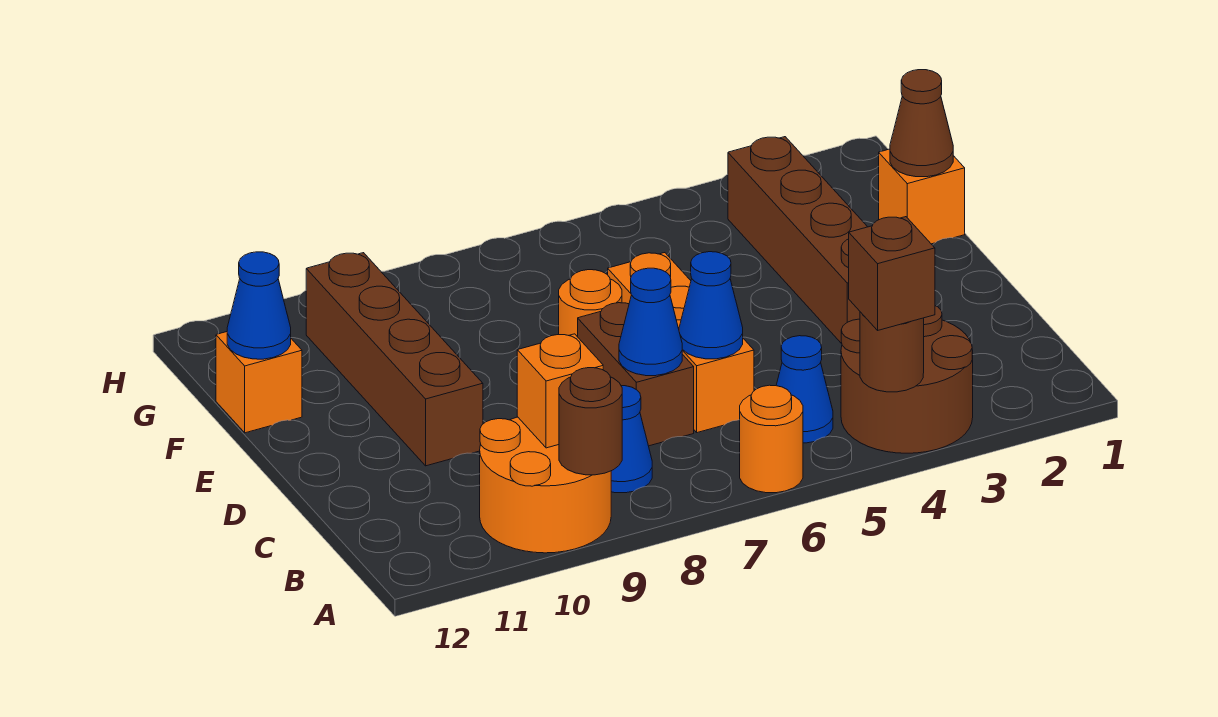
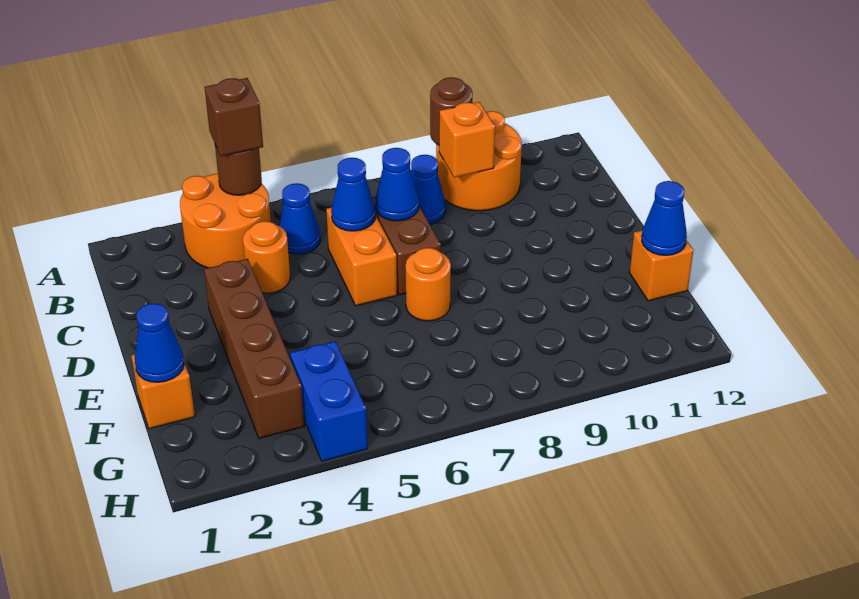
brown round brick A3:B4 level 1 -> orange round brick A3:B4 level 1
orange round brick A6 level 1 -> orange round brick C4 level 1
orange brick C6:E6 level 1 -> orange brick C6:D6 level 1
brown brick D10:G10 level 1 -> none
brown cone F1 level 2 -> blue cone F1 level 2
none -> blue brick G4:H4 level 1

